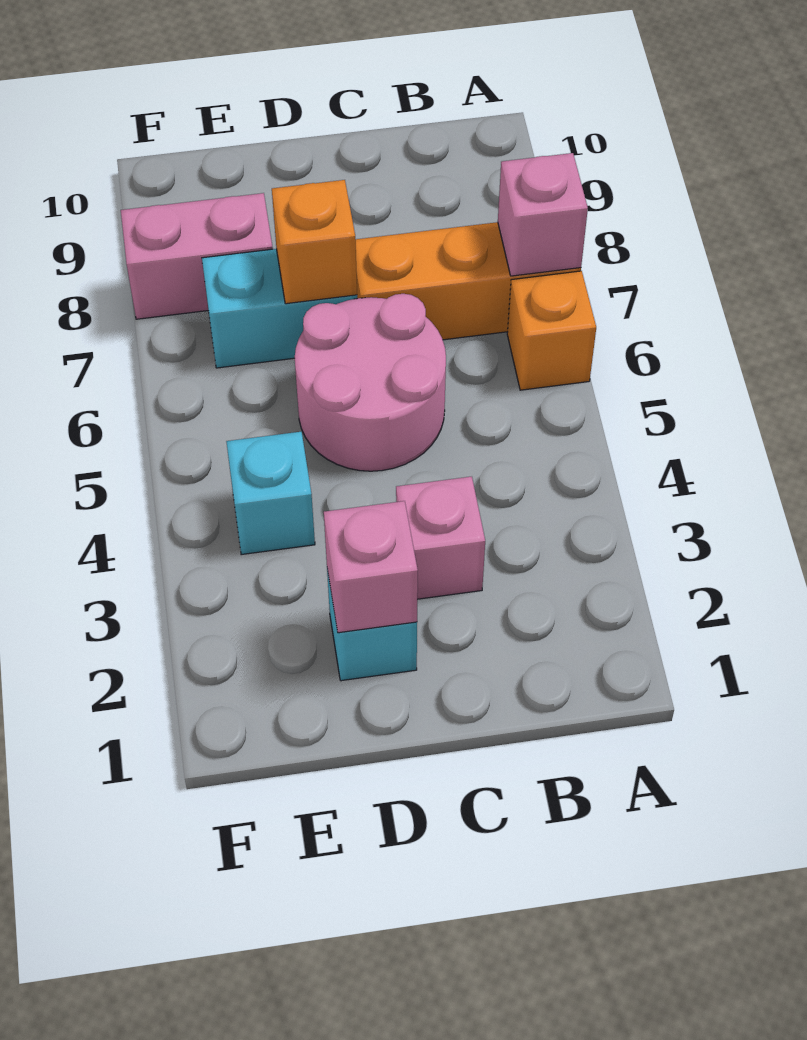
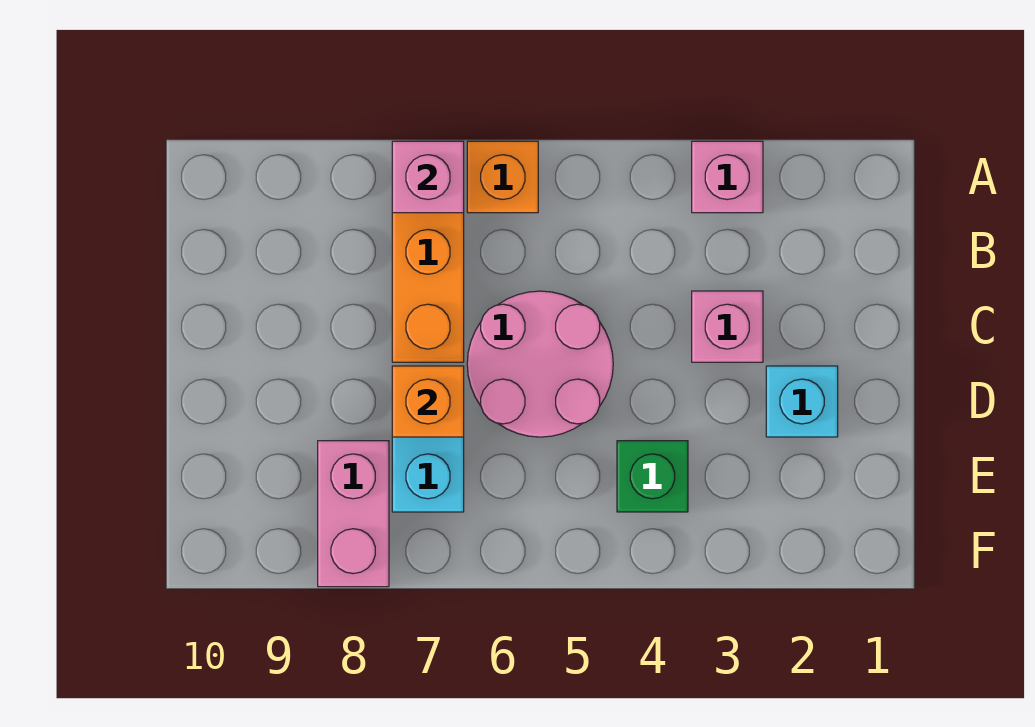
pink brick D2 level 2 -> pink brick A3 level 1
cyan brick E4 level 1 -> green brick E4 level 1

